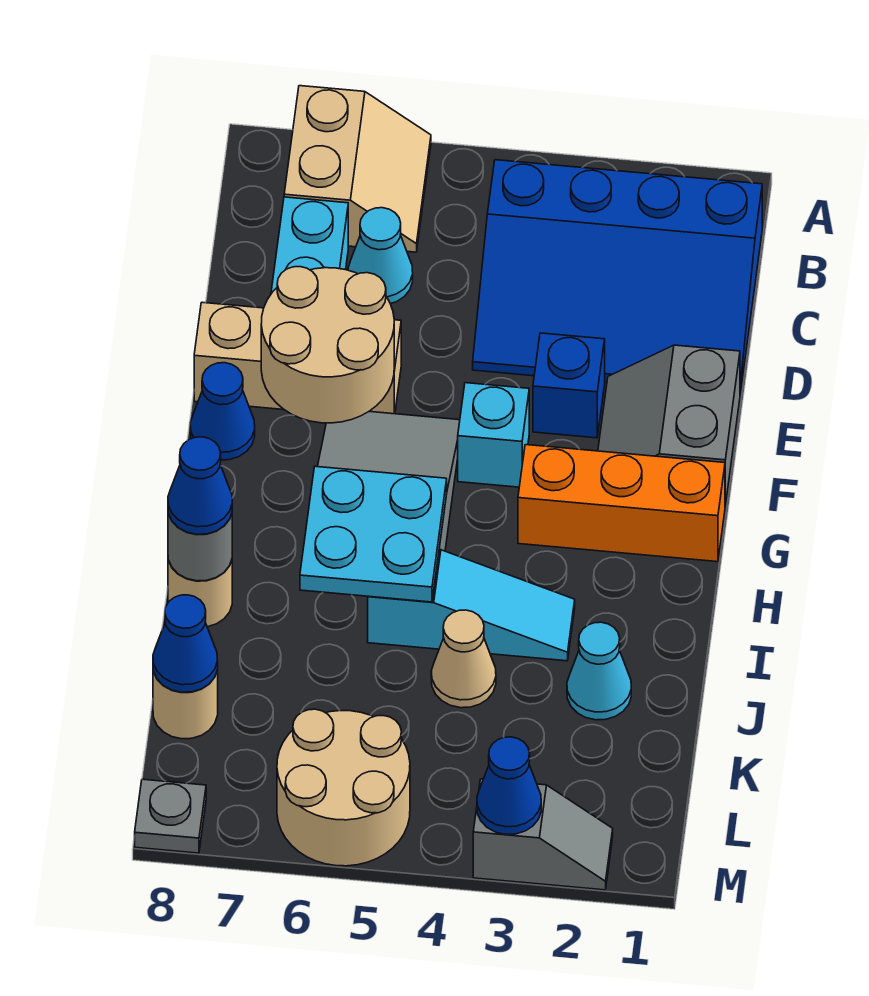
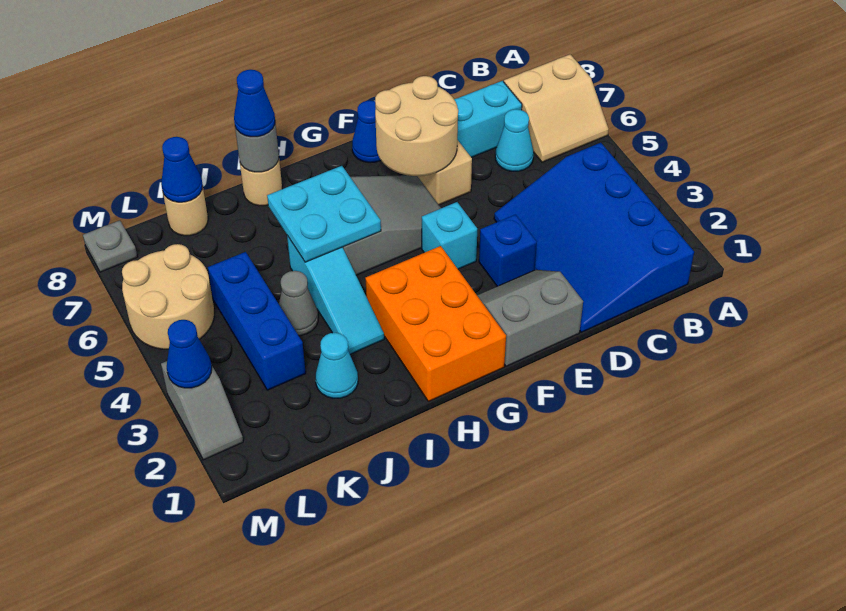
orange brick G1:G3 level 1 -> orange brick G1:H3 level 1
tan cone J4 level 1 -> grey cone J4 level 1
none -> blue brick K3:K5 level 1

